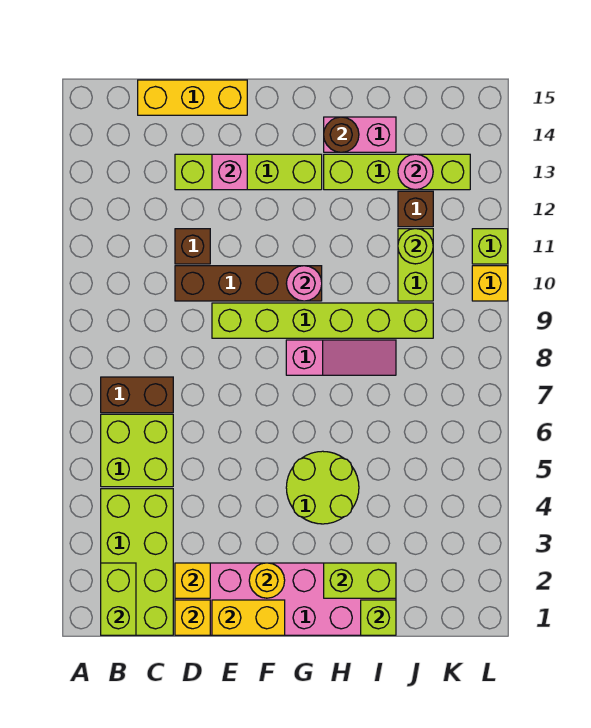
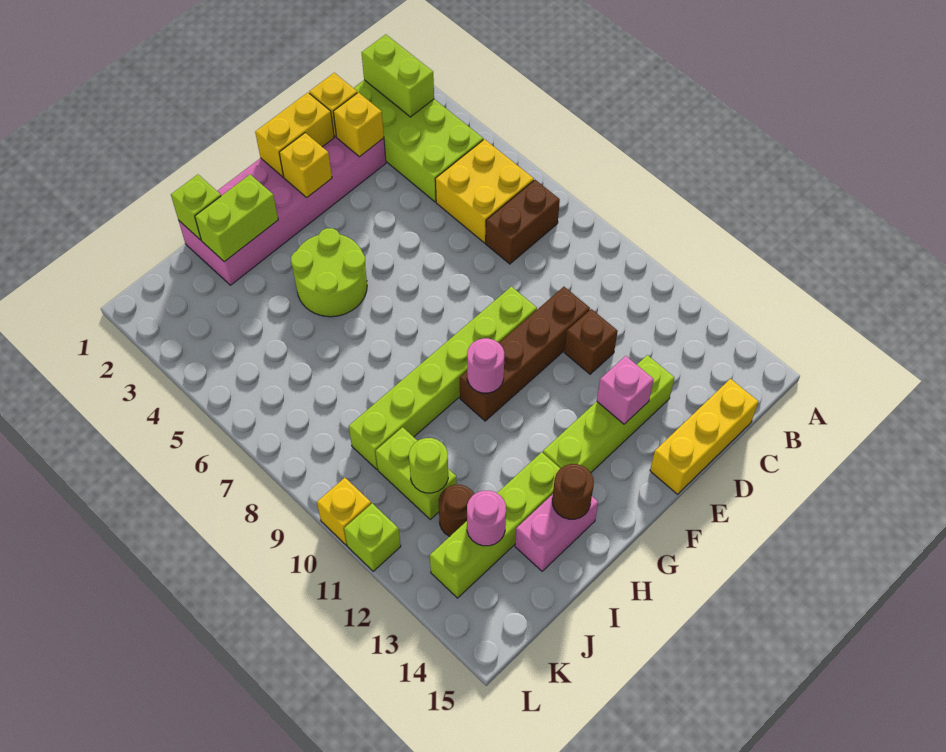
lime brick B5:C6 level 1 -> yellow brick B5:C6 level 1
yellow round brick F2 level 2 -> yellow brick F2 level 2
pink slope G8:I8 level 1 top G -> none
brown brick J12 level 1 -> brown round brick J12 level 1

